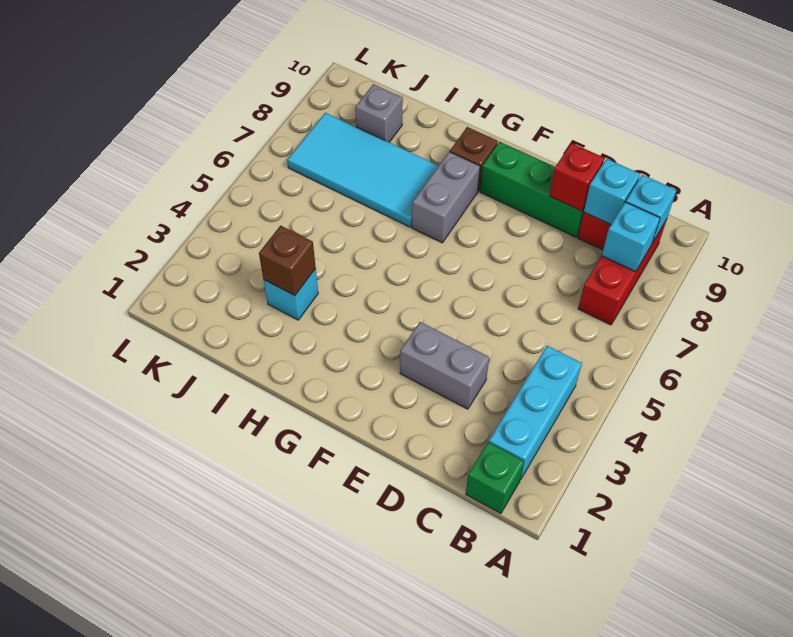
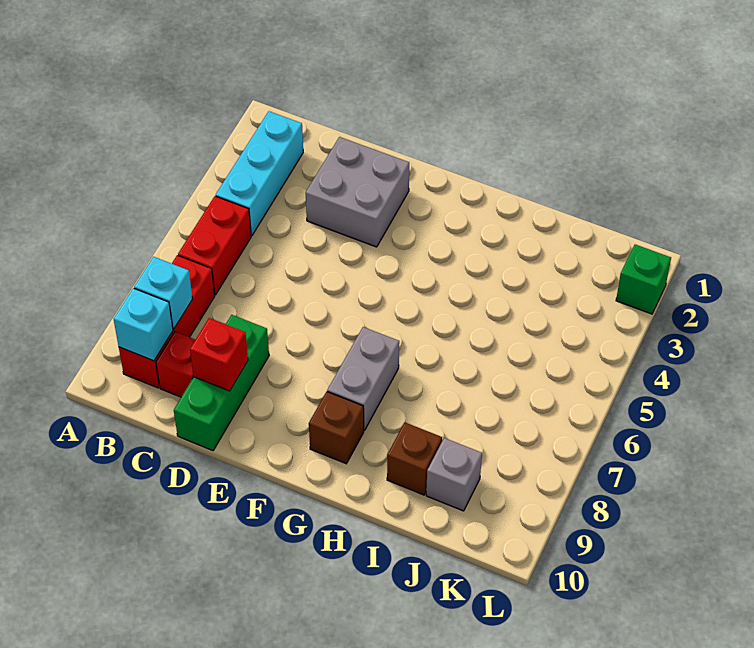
green brick B1 level 1 -> green brick L2 level 1
none -> red brick B5:B6 level 1
cyan brick C9 level 2 -> none
grey brick D3:E3 level 1 -> grey brick D2:E3 level 1
green brick D9:F9 level 1 -> green brick D8:D10 level 1
cyan tile H7:K8 level 1 -> none
cyan brick I3 level 1 -> none
brown brick I3 level 2 -> brown brick I9 level 1

